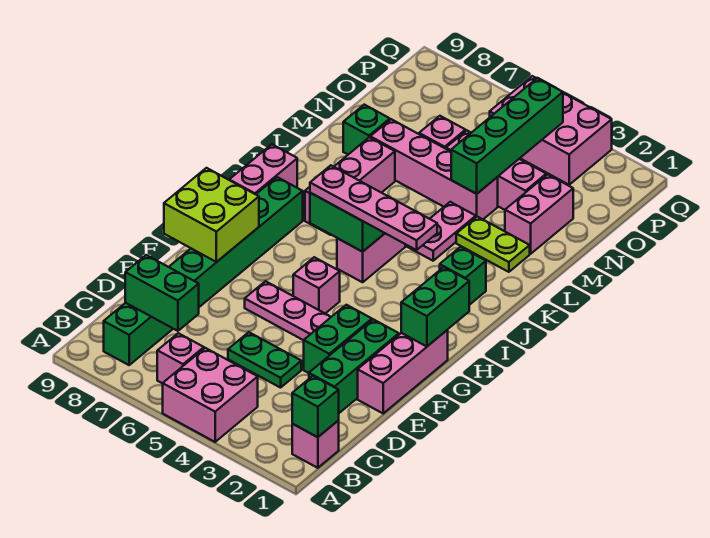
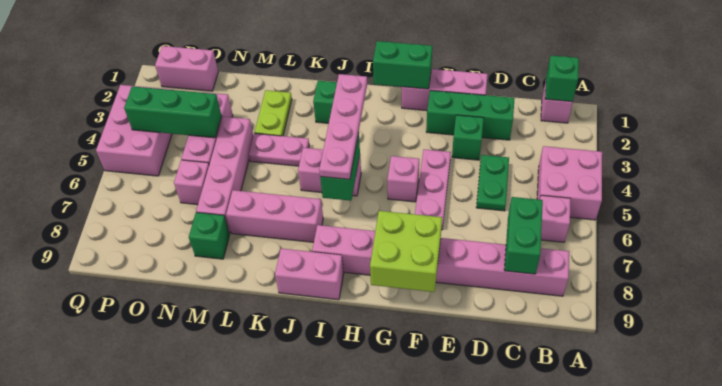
green brick B8:I8 level 1 -> pink brick B8:I8 level 1
green brick E3:F3 level 1 -> green brick E3 level 1
pink brick M2:N2 level 1 -> pink brick O1:P1 level 1
green brick M4:P4 level 2 -> green brick N4:P4 level 2

